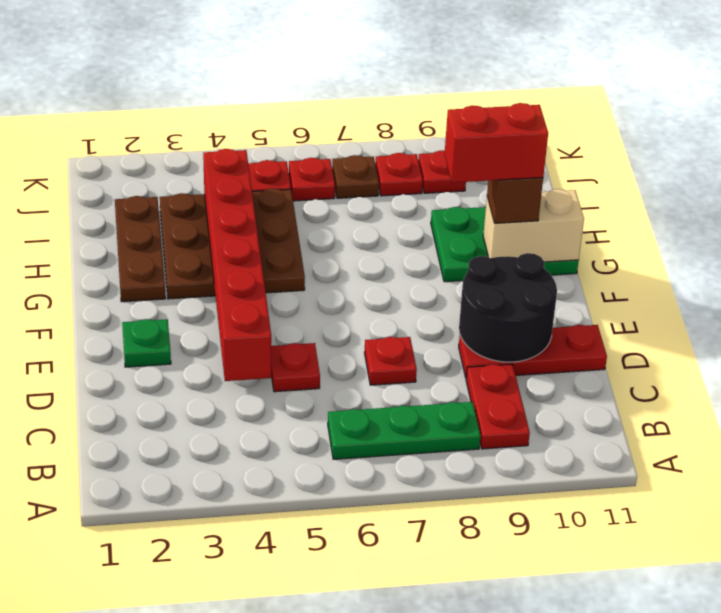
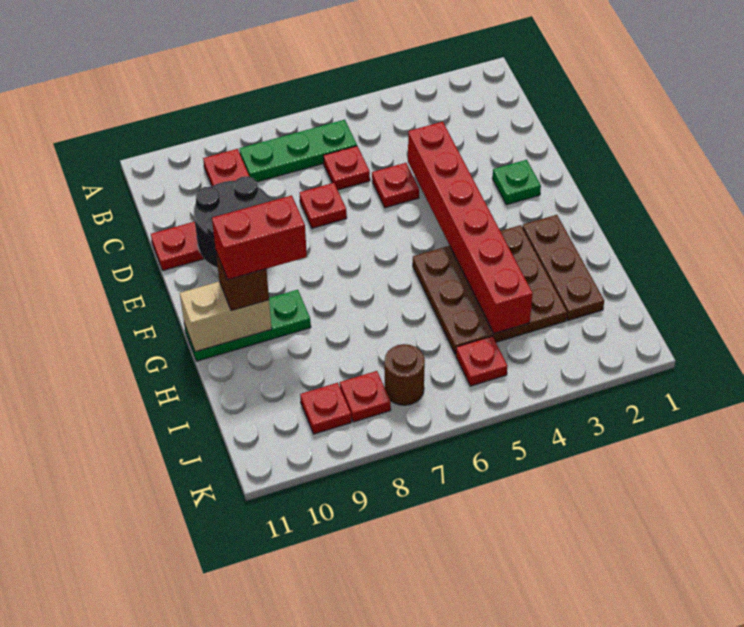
green plate G9:H11 level 1 -> green plate G9:G11 level 1
red plate J6 level 1 -> red plate C6 level 1
brown plate J7 level 1 -> brown round brick J7 level 1

